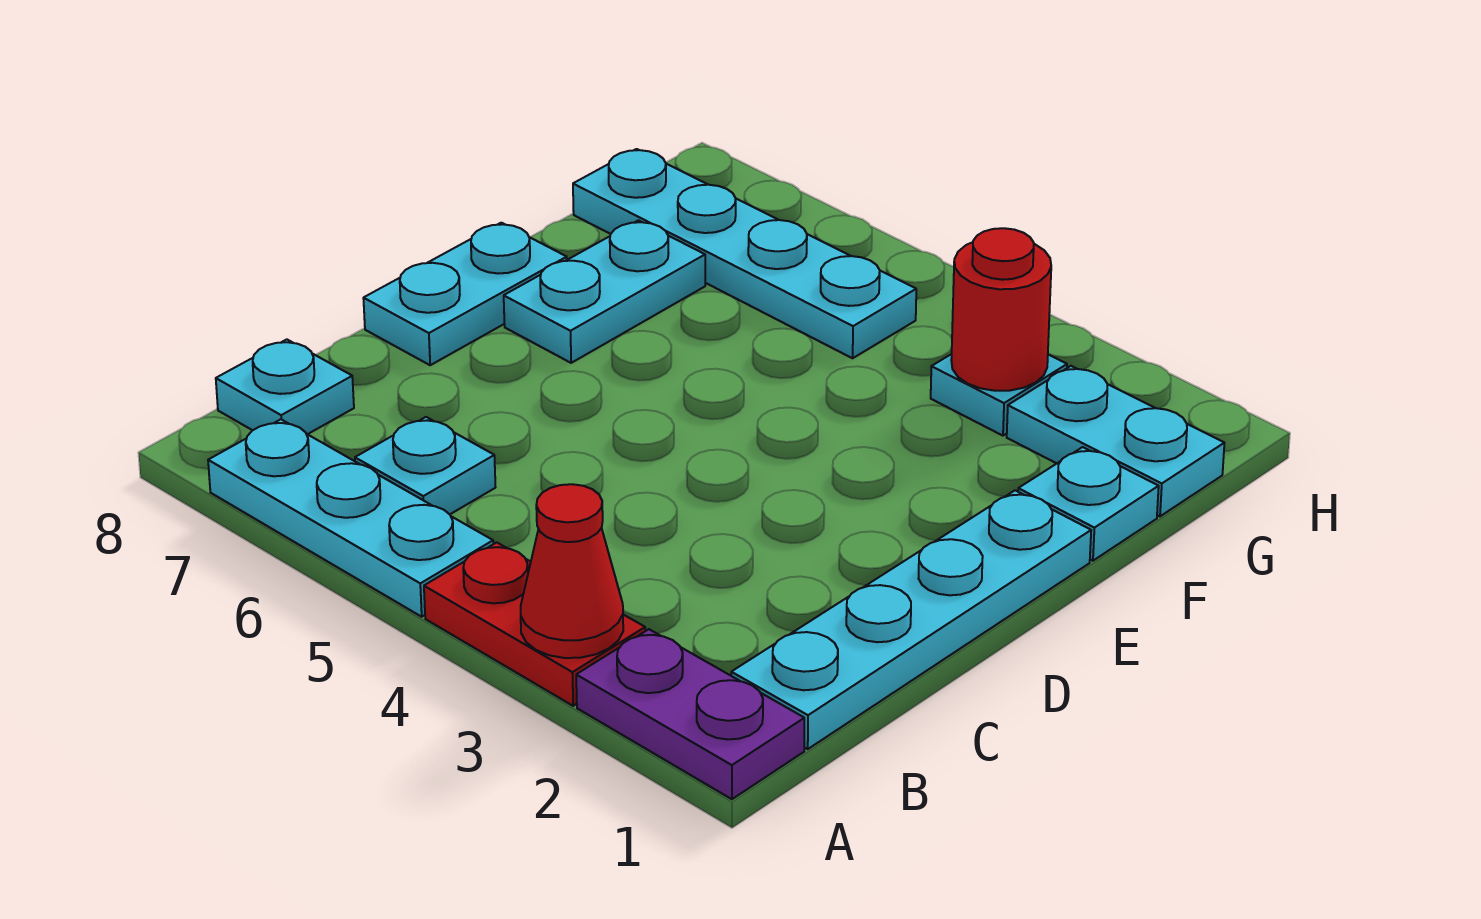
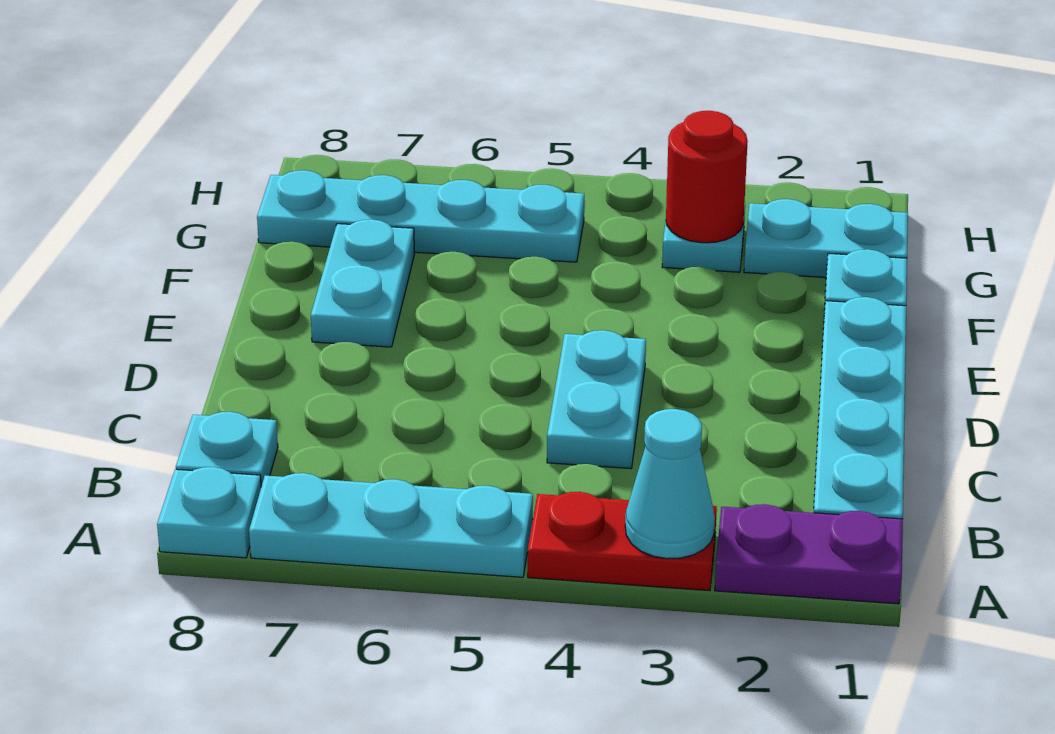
red cone A3 level 2 -> cyan cone A3 level 2
cyan plate B6 level 1 -> cyan plate A8 level 1
cyan plate D8:E8 level 1 -> cyan plate C4:D4 level 1

